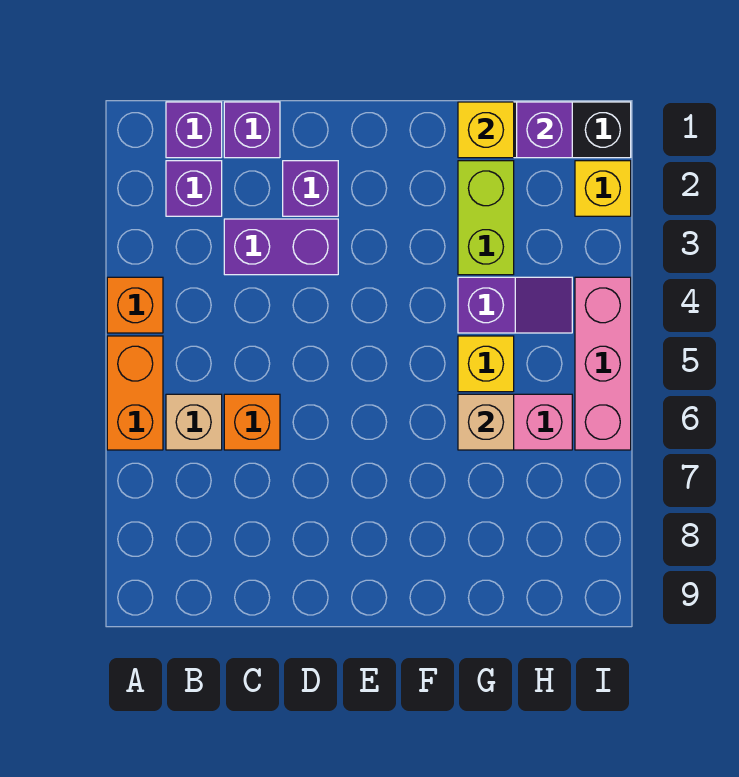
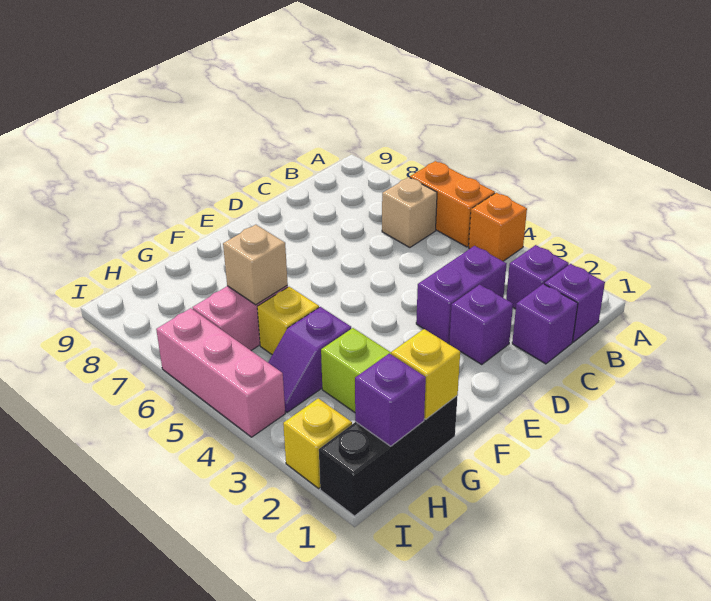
orange brick C6 level 1 -> none

